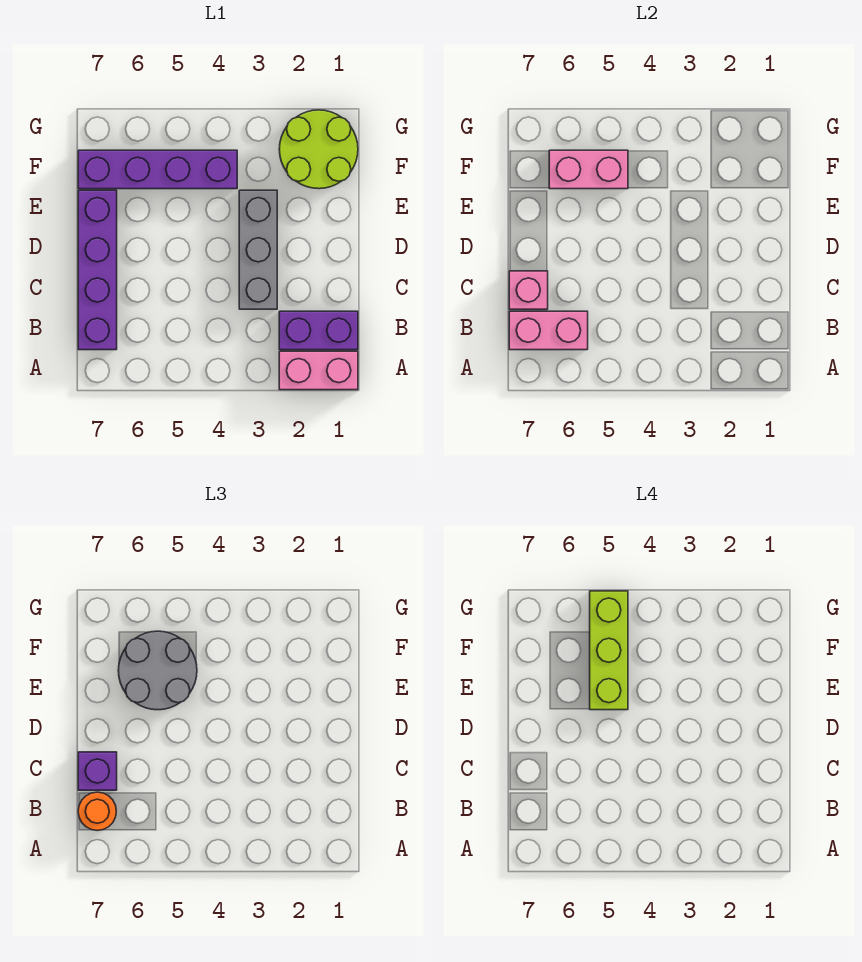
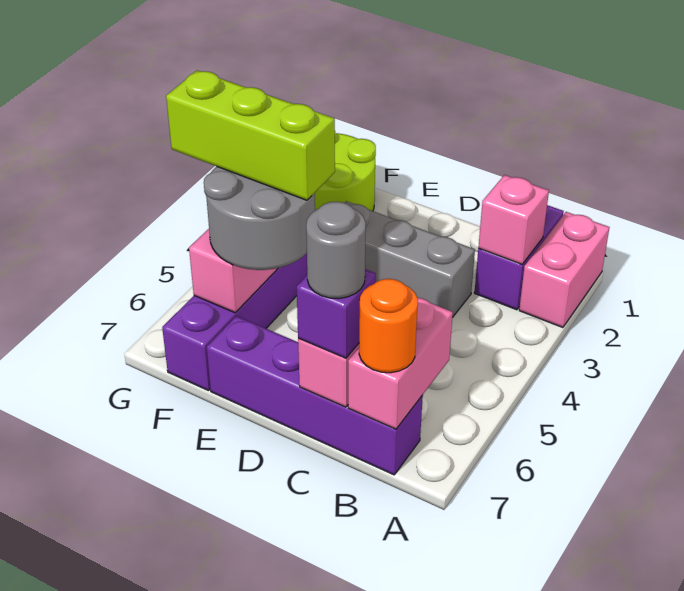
none -> pink brick B2 level 2
none -> grey round brick C7 level 4

